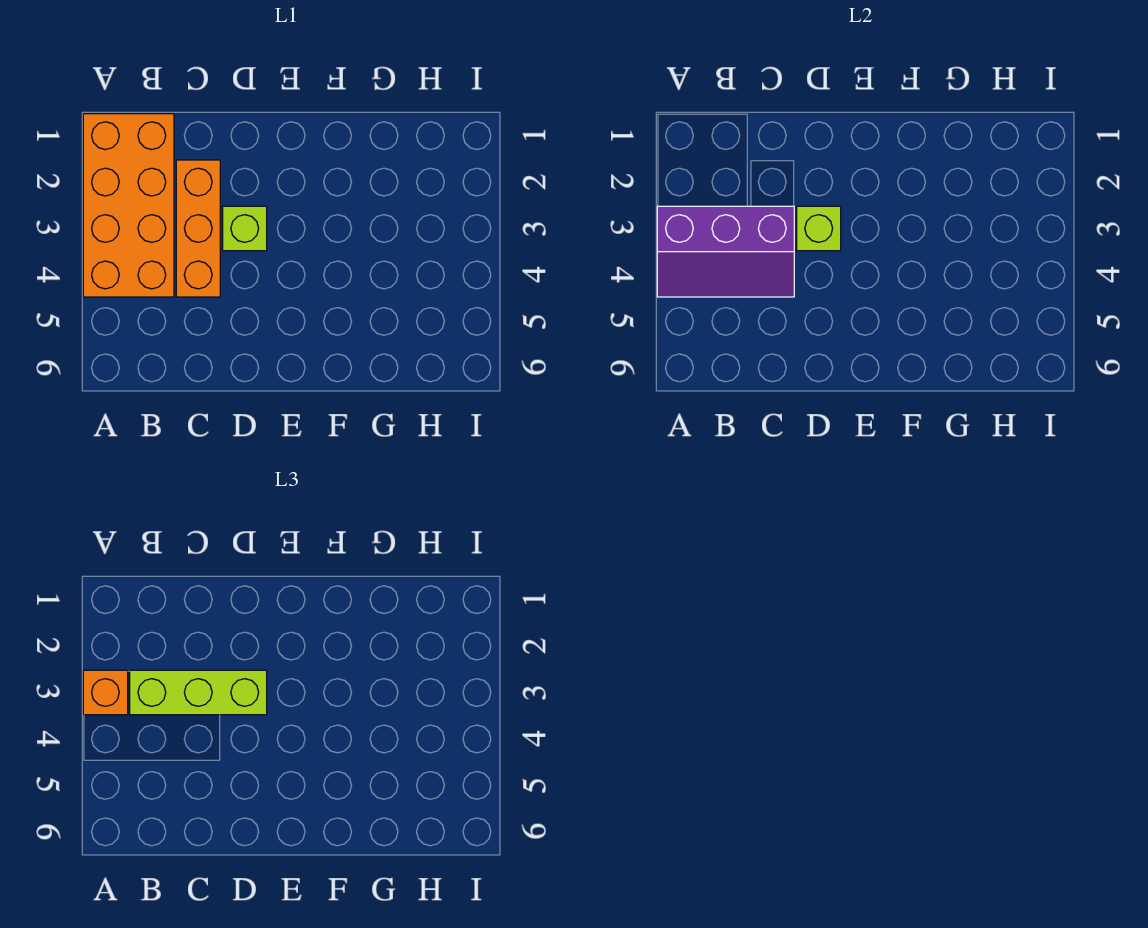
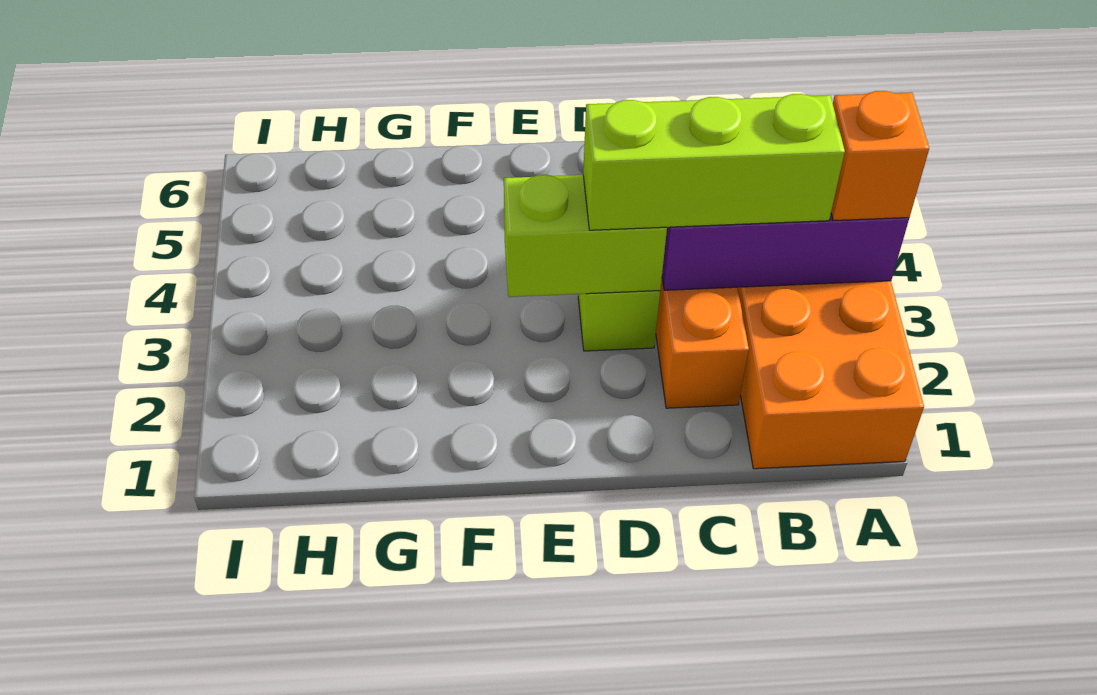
lime brick D3 level 2 -> lime brick D3:E3 level 2

